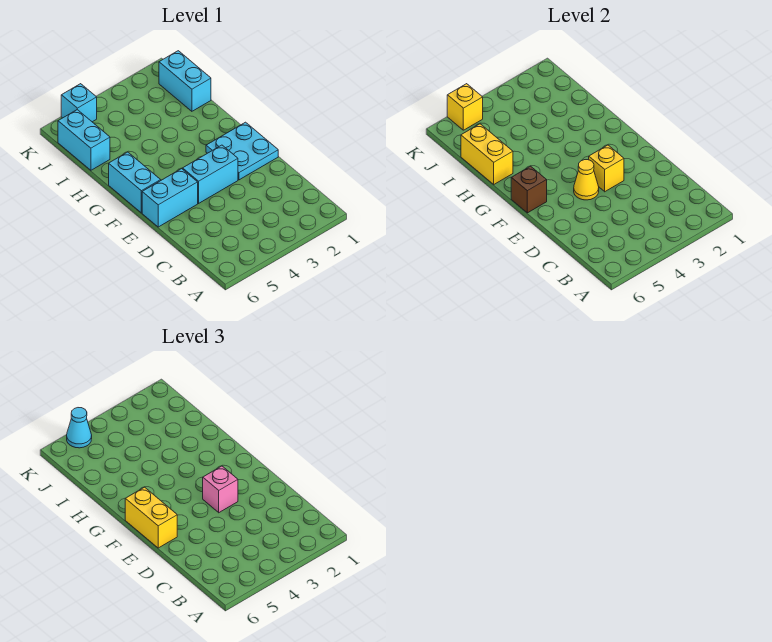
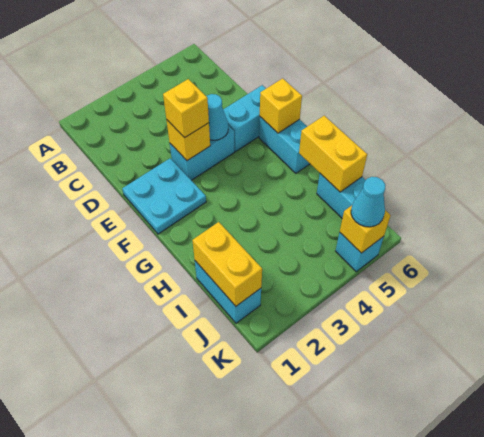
pink brick E3 level 3 -> yellow brick E3 level 3
yellow cone E4 level 2 -> cyan cone E4 level 2
yellow brick E6:F6 level 3 -> yellow brick I1:J1 level 2
brown brick F6 level 2 -> yellow brick F6 level 2

